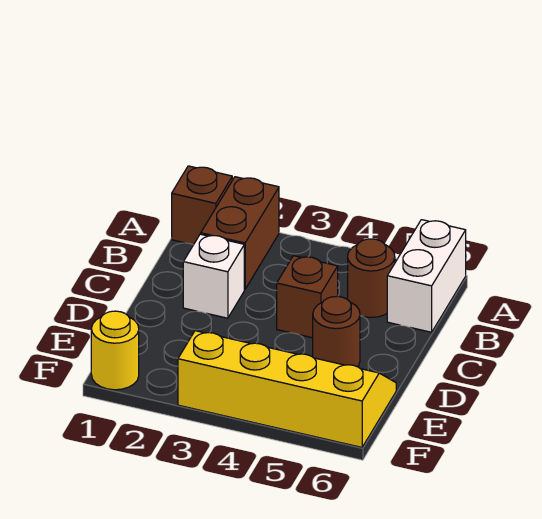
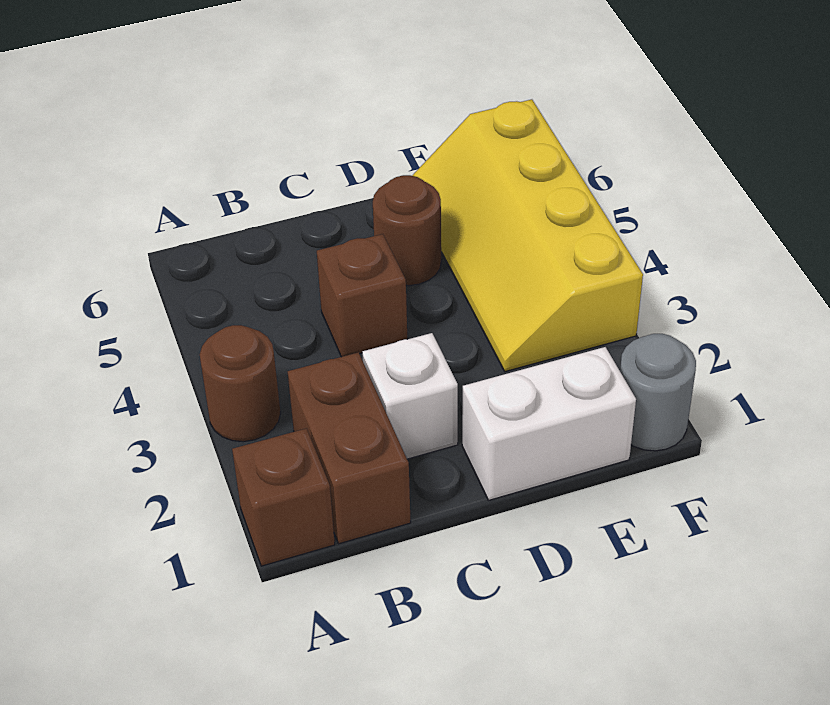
brown brick A2:B2 level 1 -> brown brick B1:B2 level 1
white brick A6:B6 level 1 -> white brick D1:E1 level 1
brown round brick B5 level 1 -> brown round brick A3 level 1
yellow round brick F1 level 1 -> grey round brick F1 level 1

